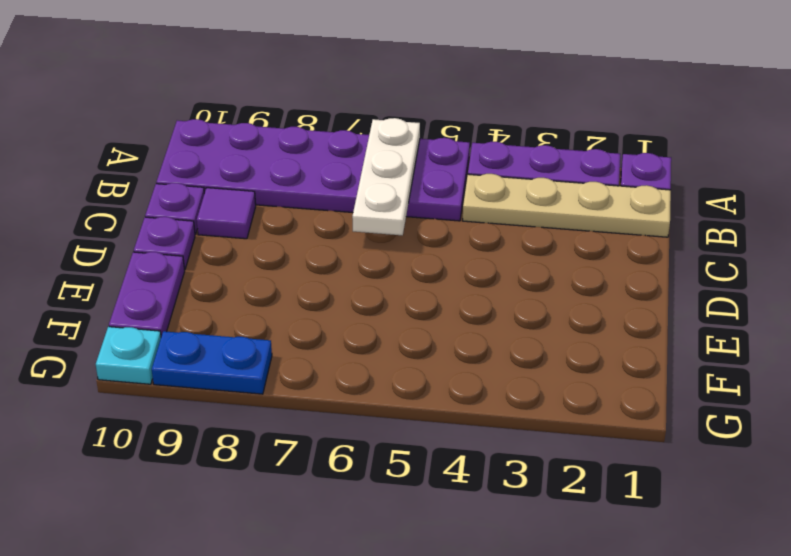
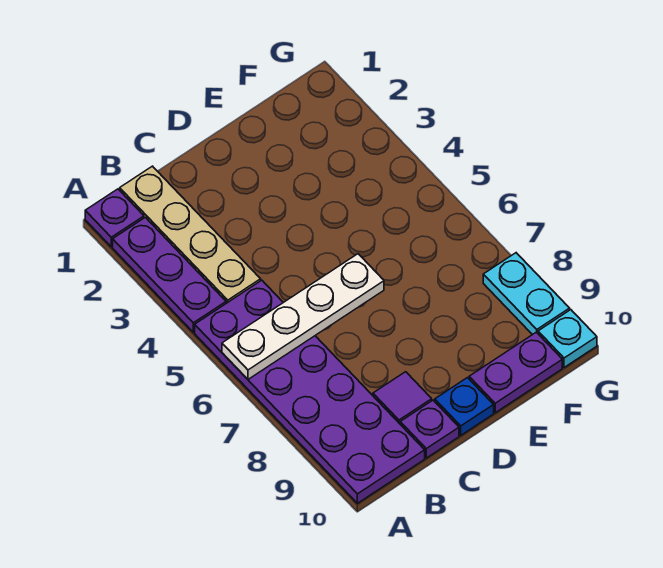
white plate A6:C6 level 2 -> white plate A6:D6 level 2
purple plate D10 level 1 -> blue plate D10 level 1
blue plate G8:G9 level 1 -> cyan plate G8:G9 level 1

